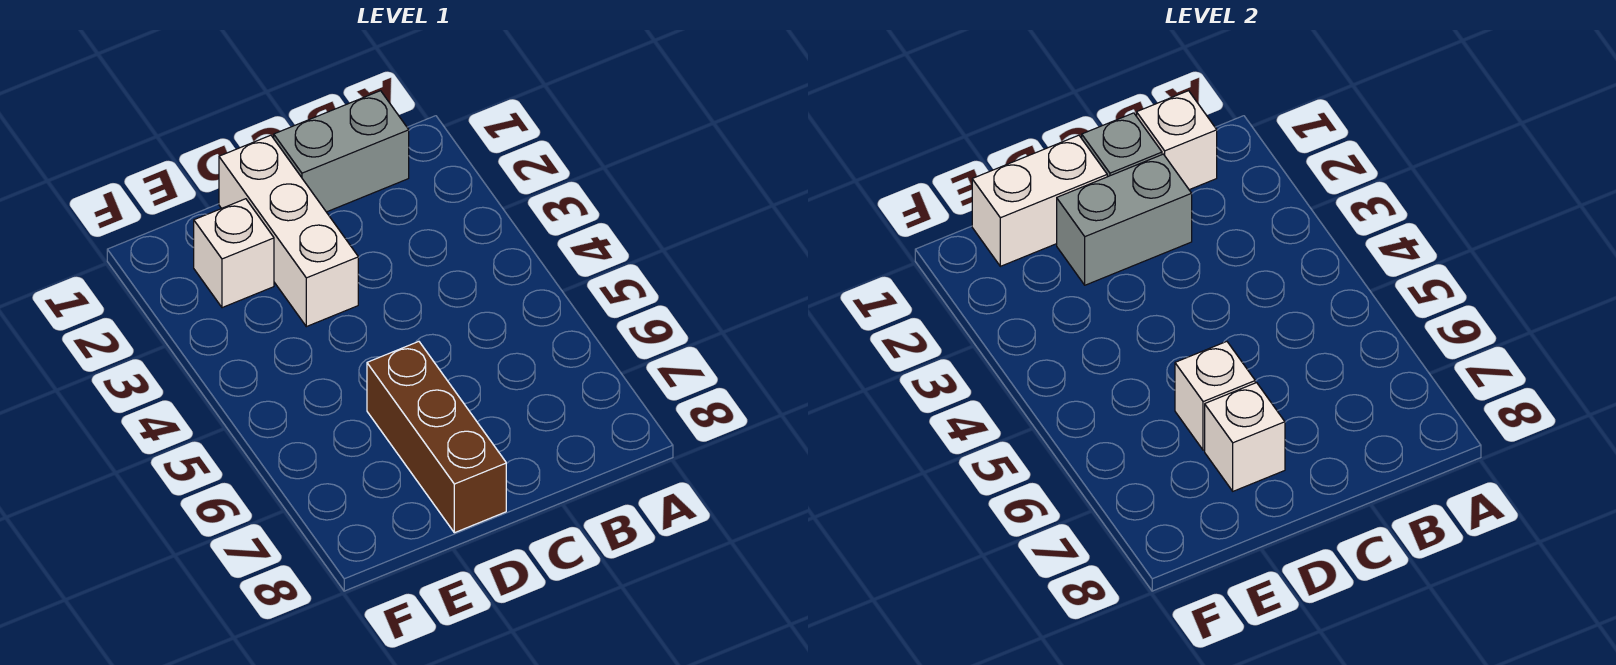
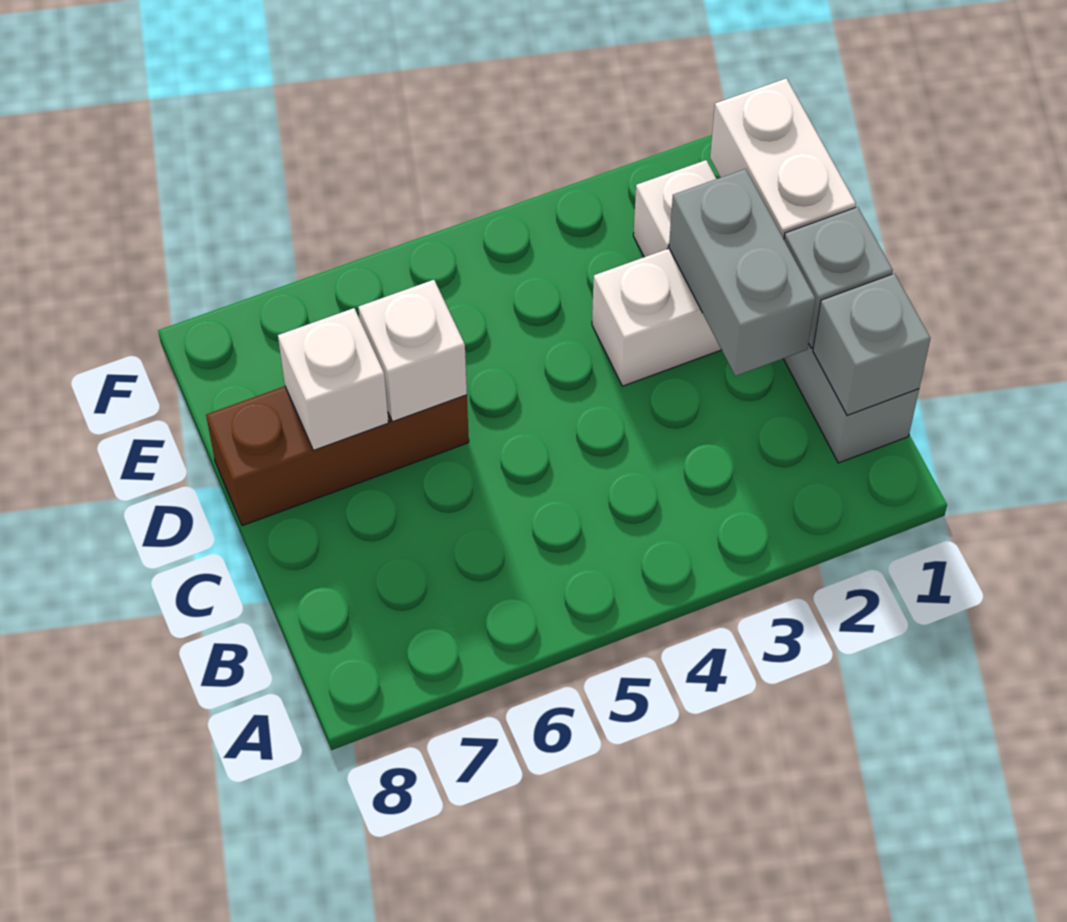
white brick B1 level 2 -> grey brick B1 level 2

